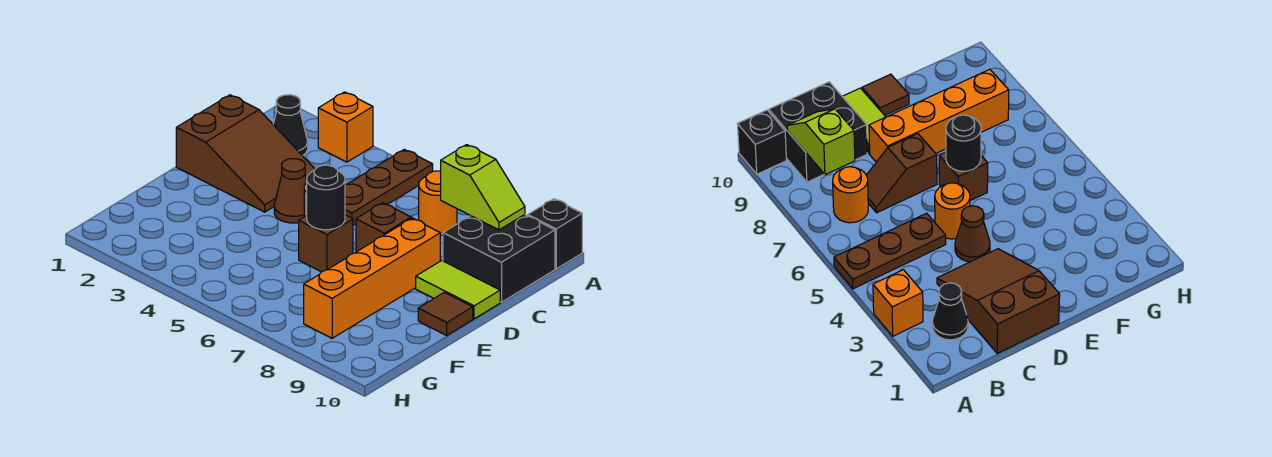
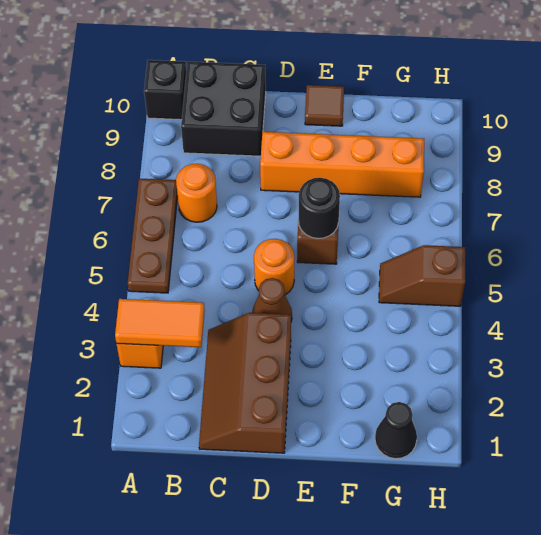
none -> orange tile A3:B3 level 2
brown plate A5:C5 level 1 -> brown plate A5:A7 level 1
black cone B2 level 1 -> black cone G1 level 1
lime slope B8:B9 level 2 top 8 -> none
brown slope C1:D3 level 1 top 1 -> brown slope C1:D3 level 1 top D
brown slope C7:D7 level 1 top D -> brown slope G5:H5 level 1 top H
lime tile D9:D10 level 1 -> none

